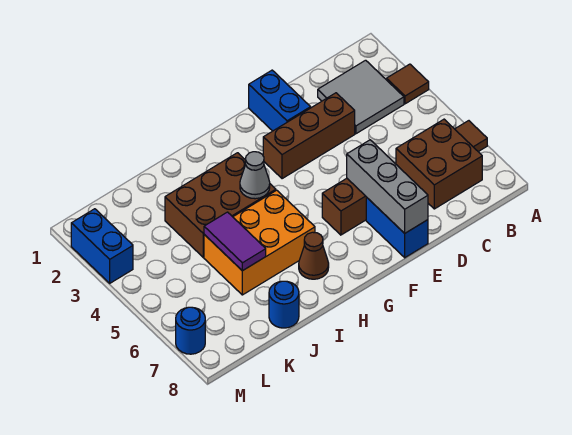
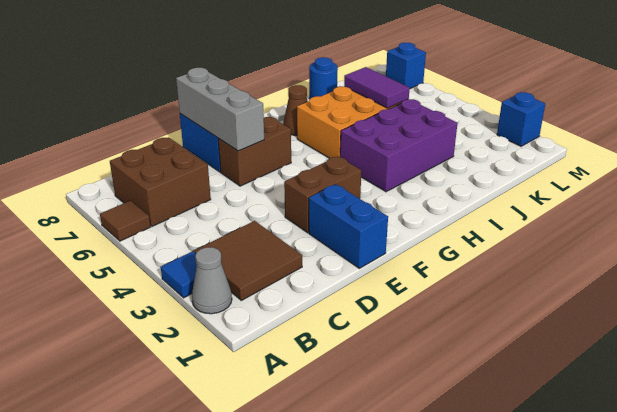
brown tile A3 level 1 -> blue tile A3 level 1
grey tile B2:C3 level 1 -> brown tile B2:C3 level 1
brown brick D3:F3 level 1 -> brown brick E3:F3 level 1
brown brick H3:J4 level 1 -> purple brick H3:J4 level 1
grey cone H4 level 2 -> grey cone A2 level 1
blue brick M2:M3 level 1 -> blue brick M2 level 1
blue round brick M7 level 1 -> blue brick M7 level 1

